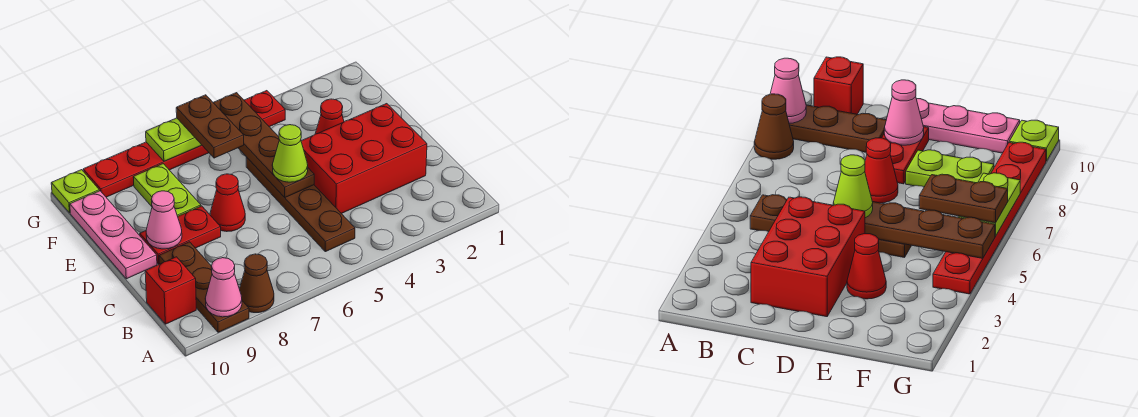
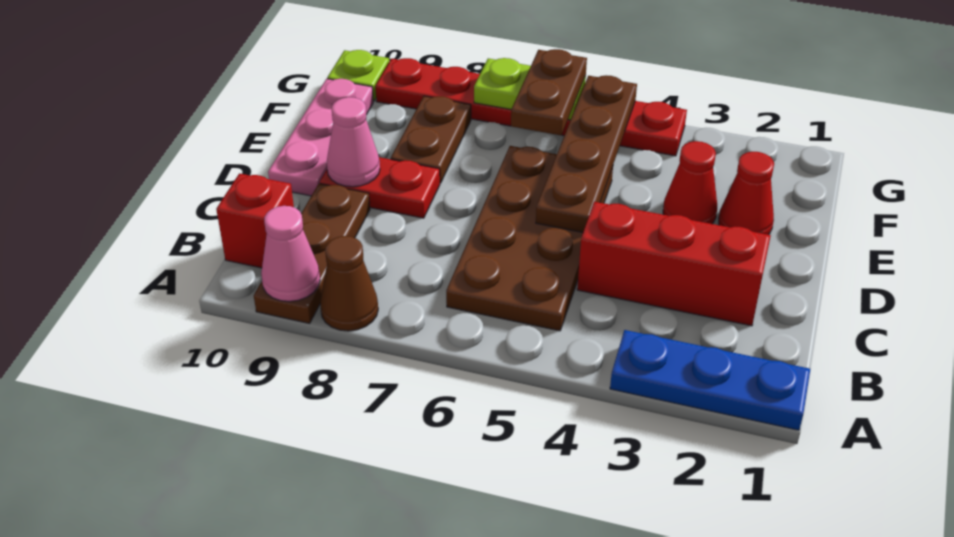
none -> blue plate A1:A3 level 1
brown plate B5:E5 level 1 -> brown plate B5:E6 level 1
red brick C2:D4 level 1 -> red brick C2:C4 level 1
lime cone D5 level 3 -> none
red cone D7 level 1 -> red cone E2 level 1
lime plate E8:F8 level 1 -> brown plate E8:F8 level 1

